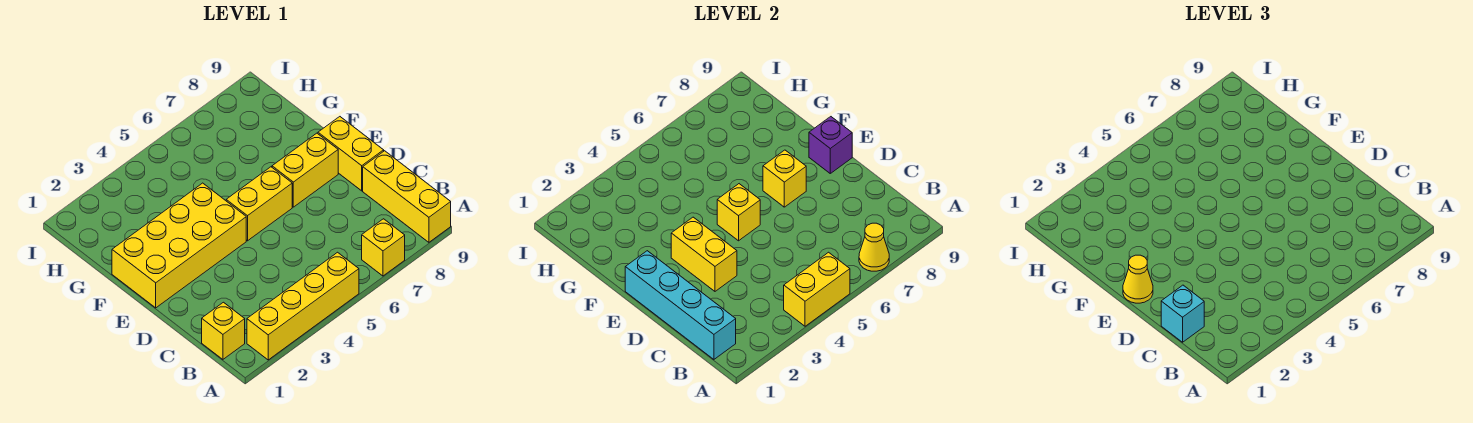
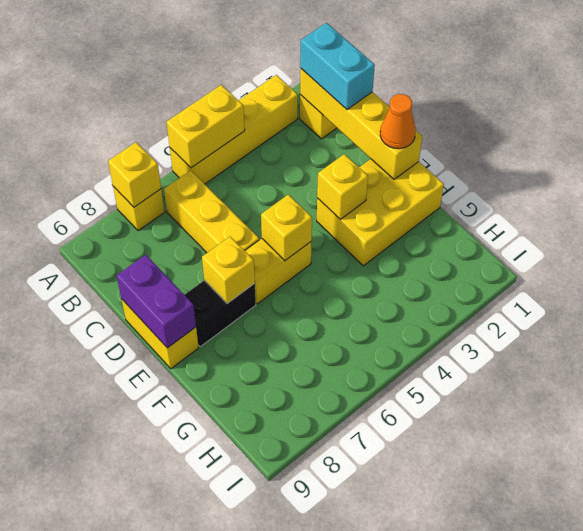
yellow cone A7 level 2 -> yellow brick A7 level 2
yellow brick A9:C9 level 1 -> yellow brick B6:D6 level 1
cyan brick B1:E1 level 2 -> yellow brick B1:E1 level 2
cyan brick C1 level 3 -> cyan brick B1:C1 level 3
yellow brick D3:E3 level 2 -> yellow brick E3 level 2
yellow brick E1:F4 level 1 -> yellow brick E1:F3 level 1
yellow cone E1 level 3 -> orange cone E1 level 3
yellow brick E7:E8 level 1 -> black brick E7:E8 level 1
purple brick E9 level 2 -> purple brick D9:E9 level 2

